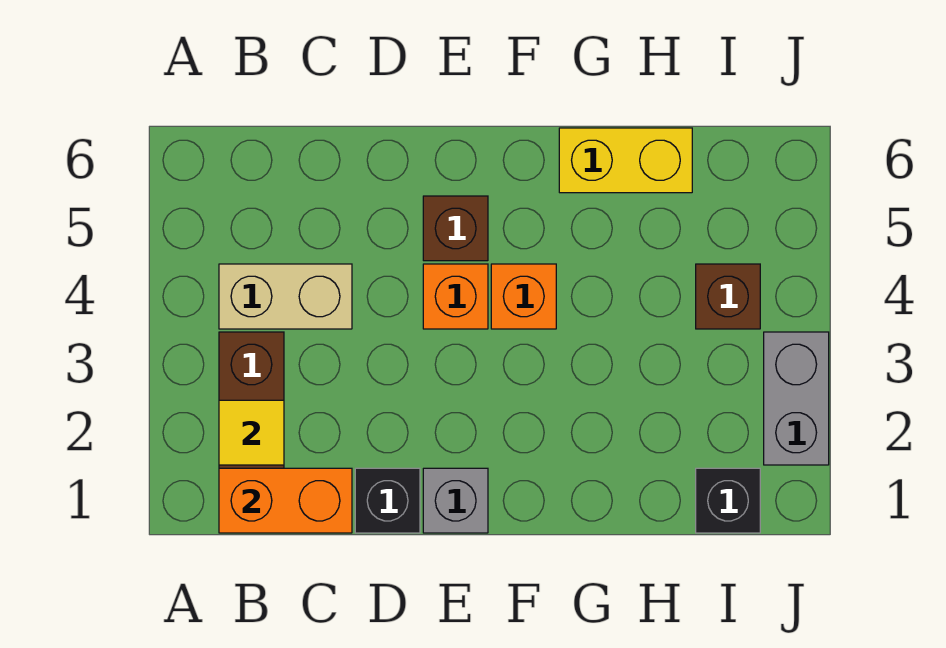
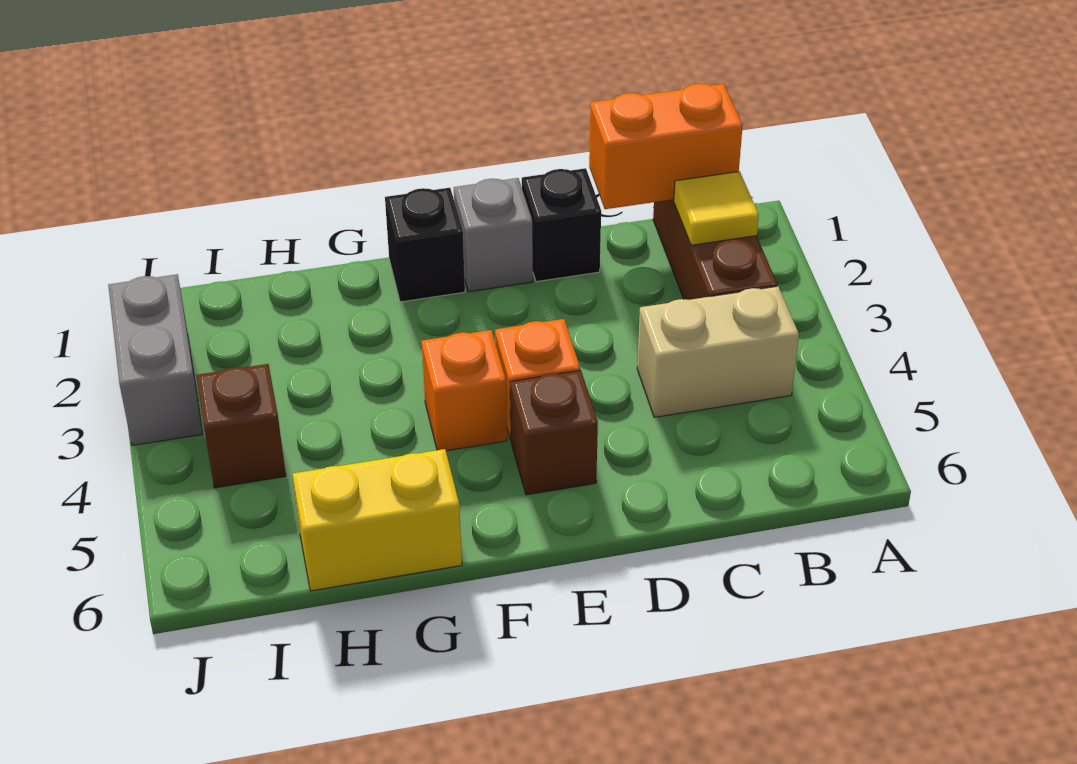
black brick I1 level 1 -> black brick F1 level 1

